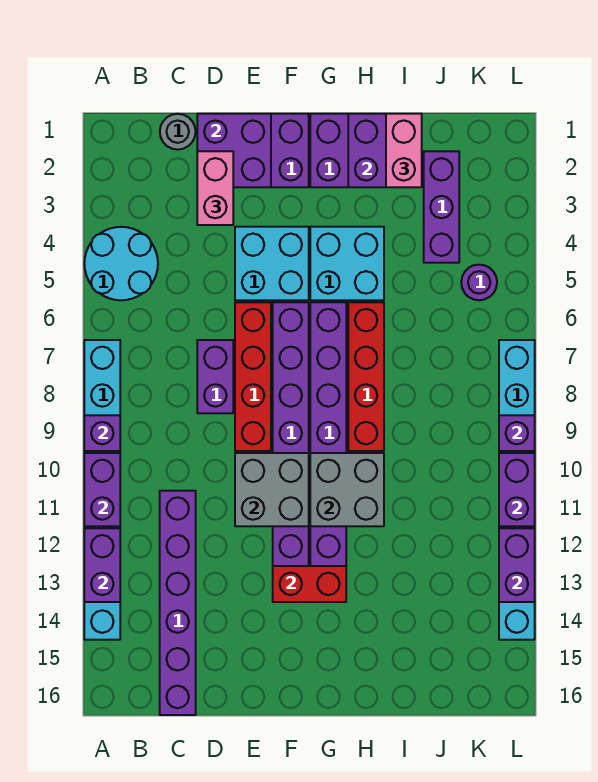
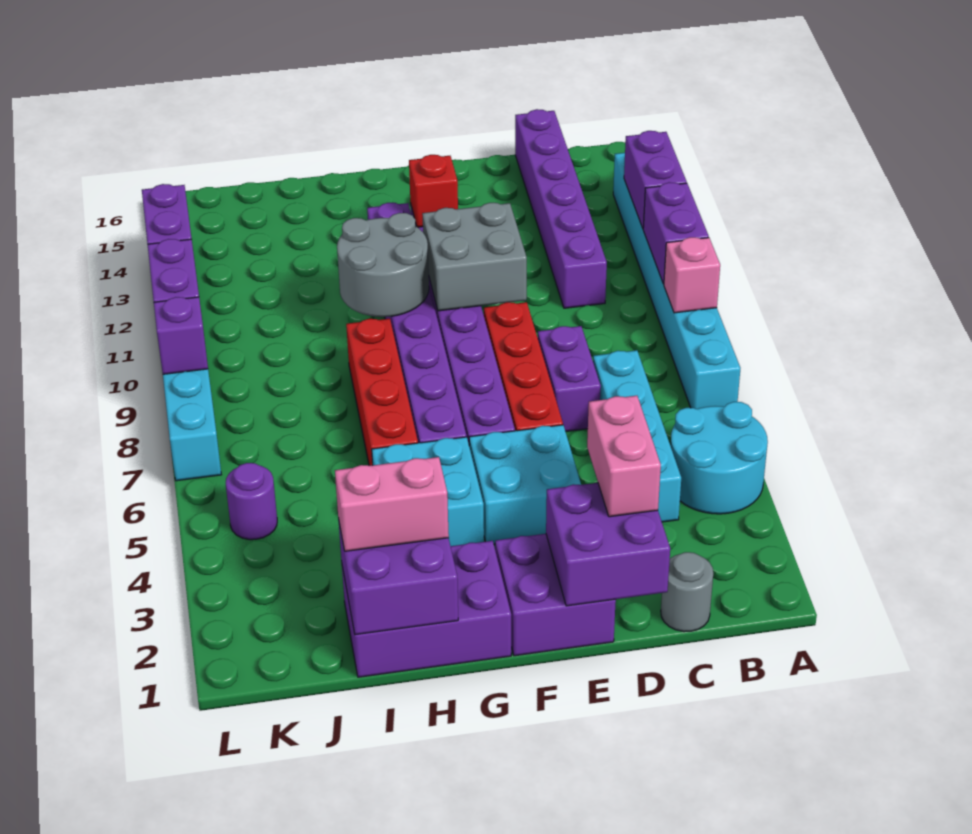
purple brick A9 level 2 -> pink brick A9 level 2
none -> cyan brick C4:C7 level 1
red brick F13:G13 level 2 -> red brick F13 level 2
grey brick G10:H11 level 2 -> grey round brick G10:H11 level 2
pink brick I1:I2 level 3 -> pink brick H2:I2 level 3
purple brick J2:J4 level 1 -> none

